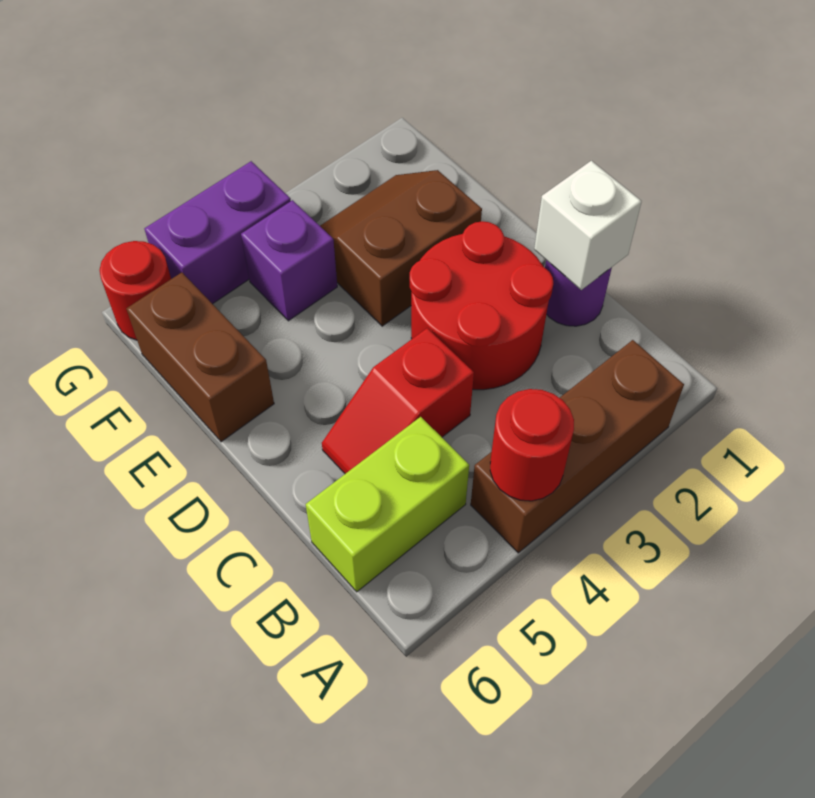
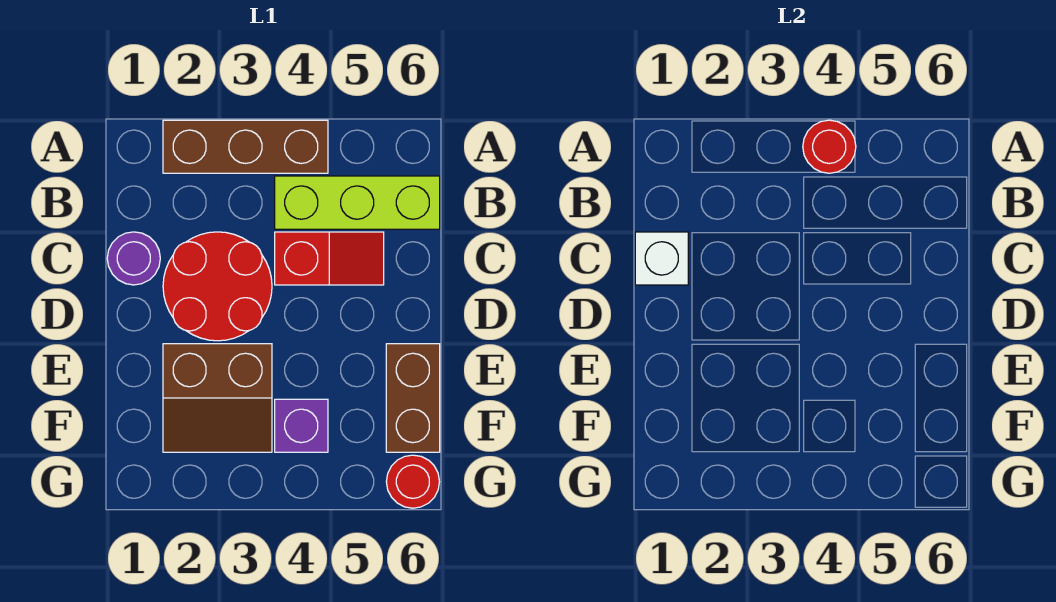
lime brick B5:B6 level 1 -> lime brick B4:B6 level 1
purple brick G4:G5 level 1 -> none

